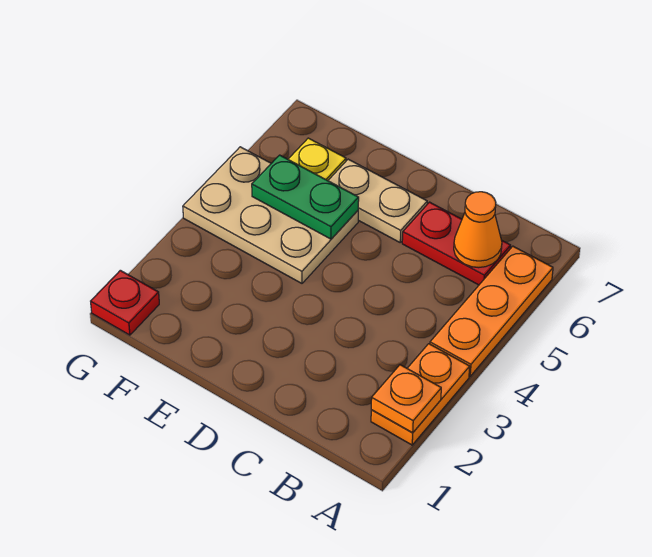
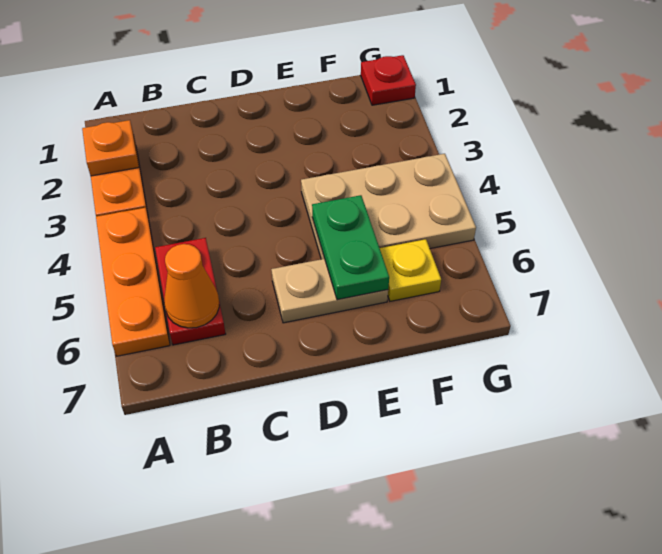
red plate B6:C6 level 1 -> red plate B5:B6 level 1
green plate E5:F5 level 2 -> green plate E5:E6 level 2

